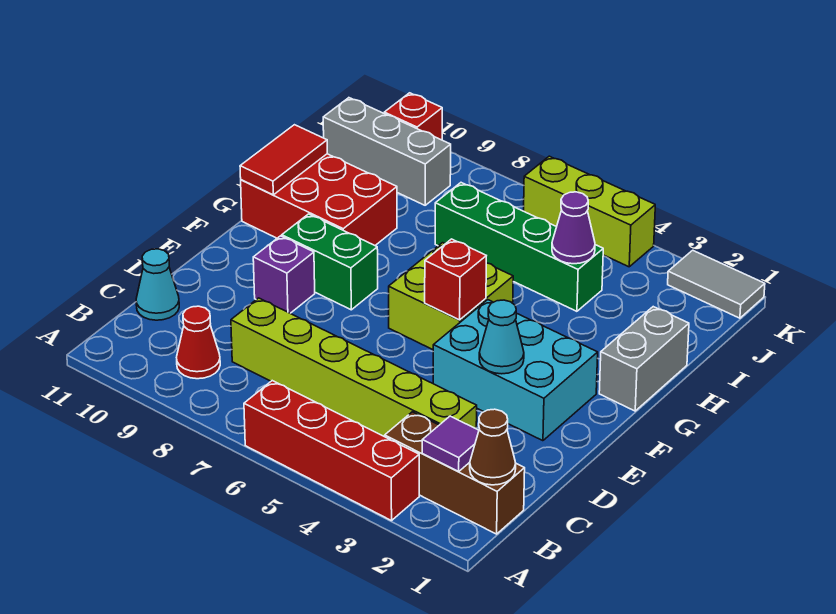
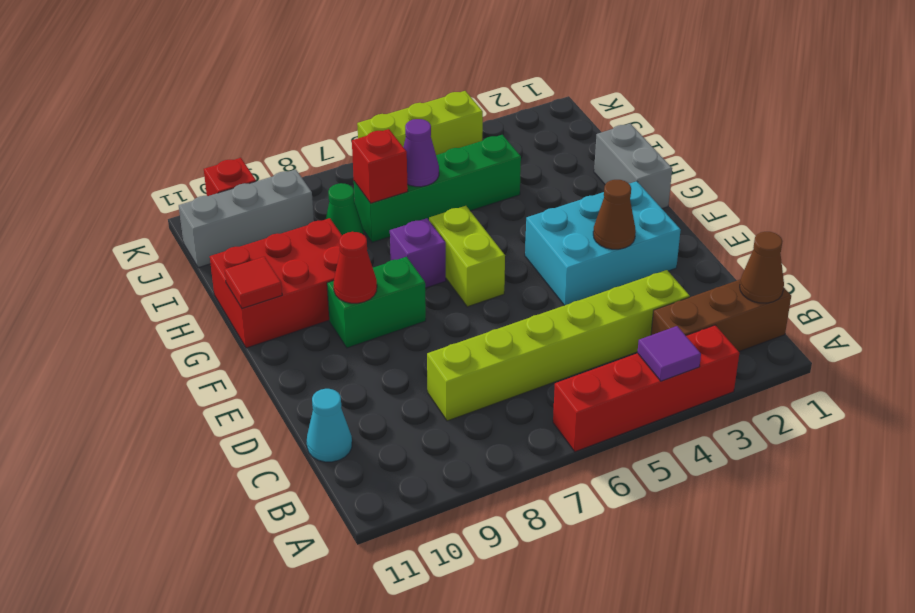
purple tile B2 level 2 -> purple tile A4 level 2
red cone B9 level 1 -> red cone F9 level 2
cyan cone E3 level 2 -> brown cone E3 level 2
purple brick E9 level 1 -> purple brick G7 level 1
lime brick F5:G6 level 1 -> lime brick F6:G6 level 1
red brick F5 level 2 -> red brick I7 level 2
red tile G11:H11 level 2 -> red tile G11 level 2
purple cone I4 level 2 -> purple cone I6 level 2
none -> green cone I8 level 1
grey tile K1:K2 level 1 -> none

